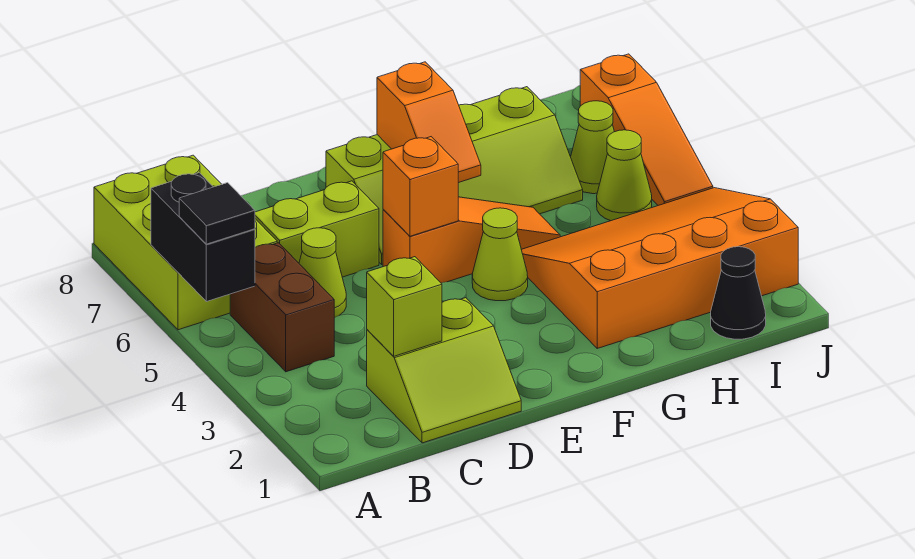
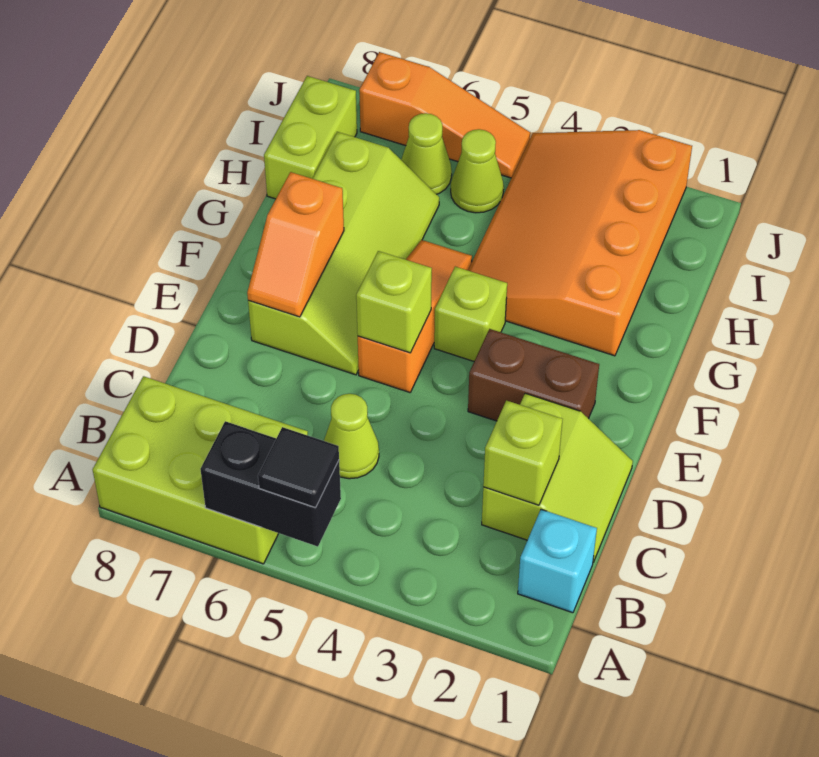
none -> cyan brick B1 level 1
brown brick B4:B5 level 1 -> brown brick E2:E3 level 1
lime brick C6:D6 level 1 -> lime brick H8:I8 level 1
orange brick E5 level 2 -> lime brick E5 level 2
lime cone F4 level 1 -> lime brick F4 level 1
orange slope F6:F7 level 2 top 7 -> orange slope E7:F7 level 2 top F
black cone I1 level 1 -> none

